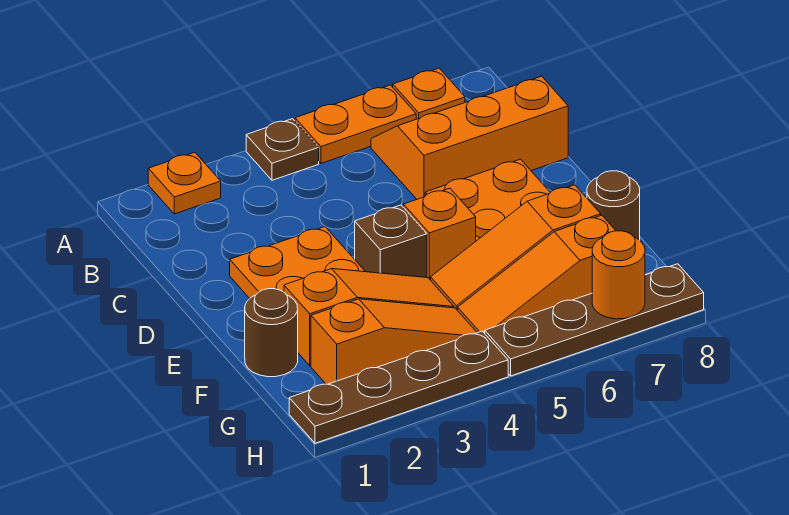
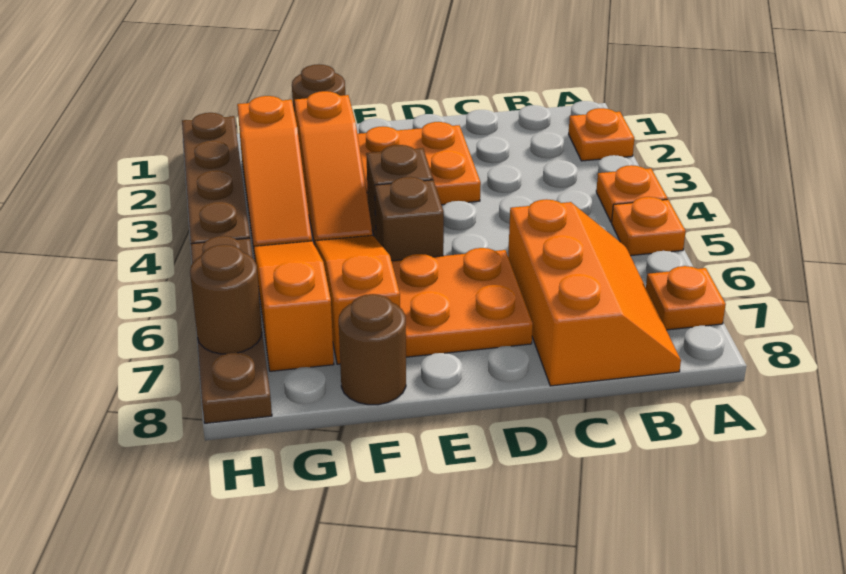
brown plate A4 level 1 -> orange plate A4 level 1
orange plate A5:A6 level 1 -> orange plate A5 level 1
orange brick E5 level 1 -> brown brick E5 level 1
orange round brick H7 level 2 -> brown round brick H7 level 2

